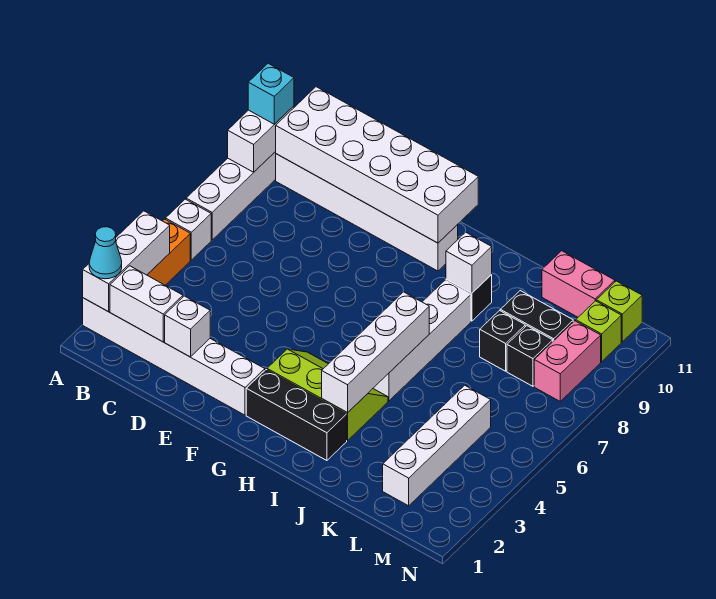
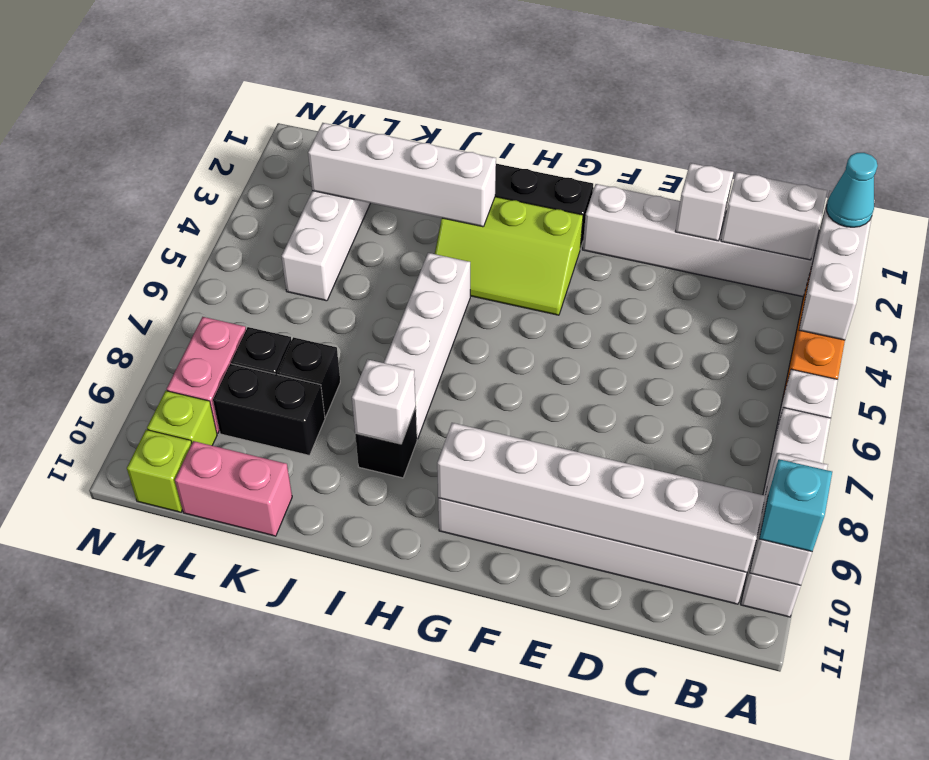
white brick B10:G11 level 2 -> white brick B10:G10 level 2
white brick I3:I6 level 2 -> white brick I3:L3 level 2

